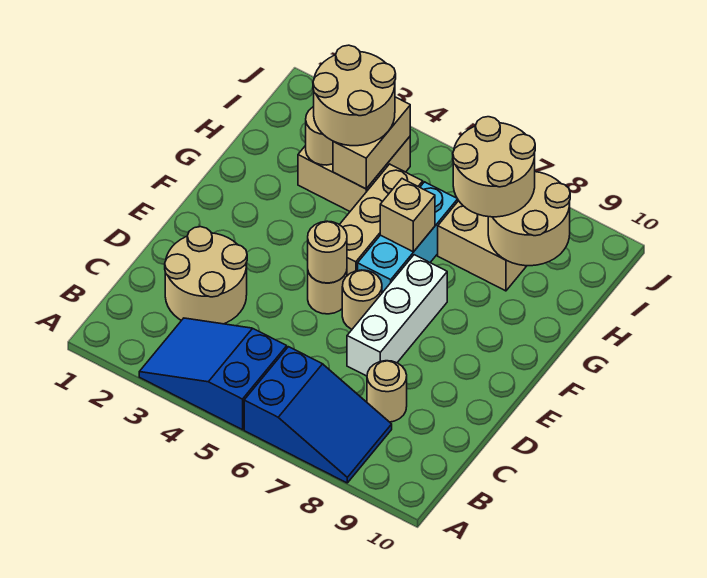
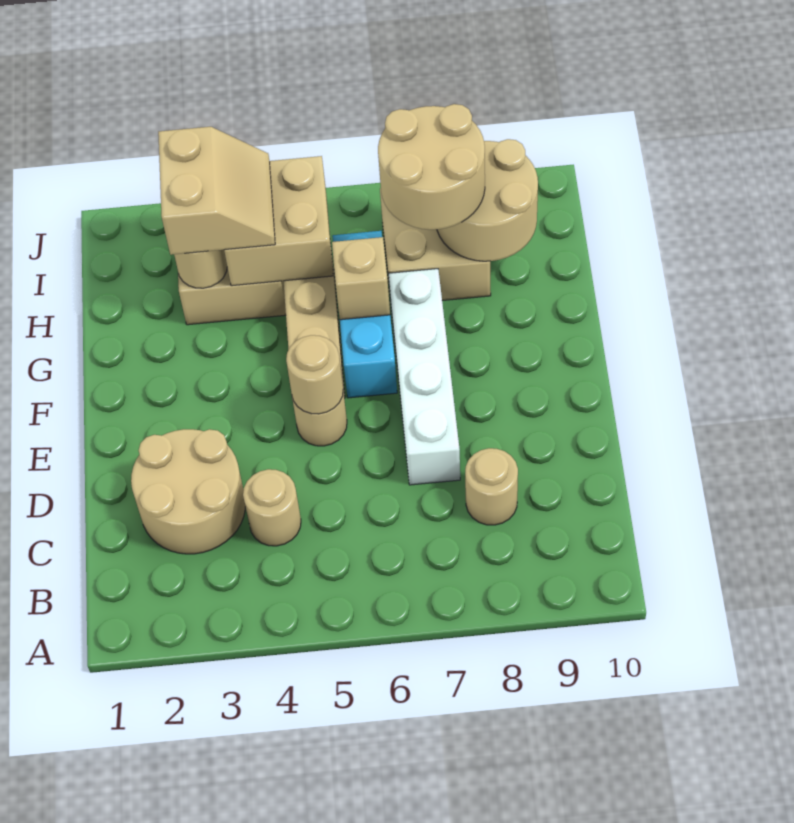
blue slope A3:B5 level 1 top 5 -> none
blue slope A6:B8 level 1 top 6 -> none
white brick D7:F7 level 1 -> white brick D7:G7 level 1
tan round brick E6 level 1 -> tan round brick C4 level 1
tan round brick H3:I4 level 3 -> tan slope H3:I4 level 3 top 3
tan brick H4:I4 level 2 -> tan brick H4:I5 level 2

